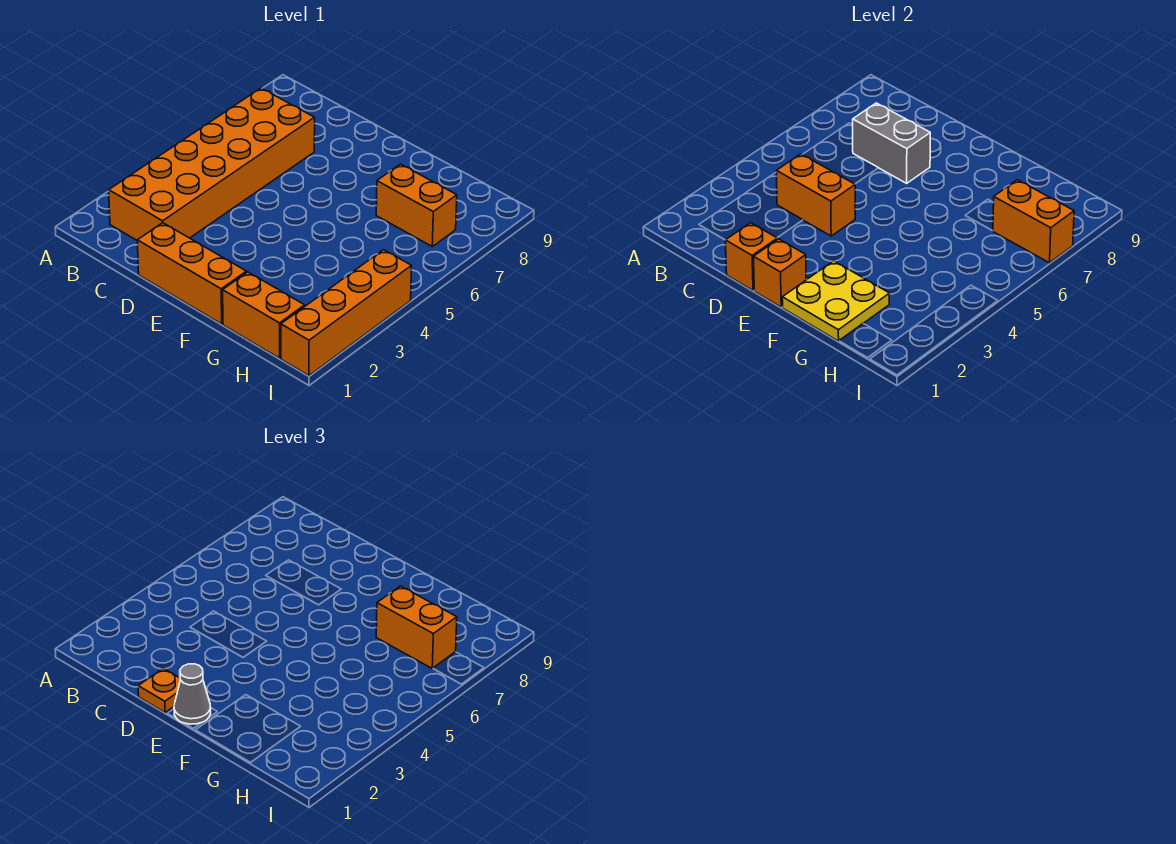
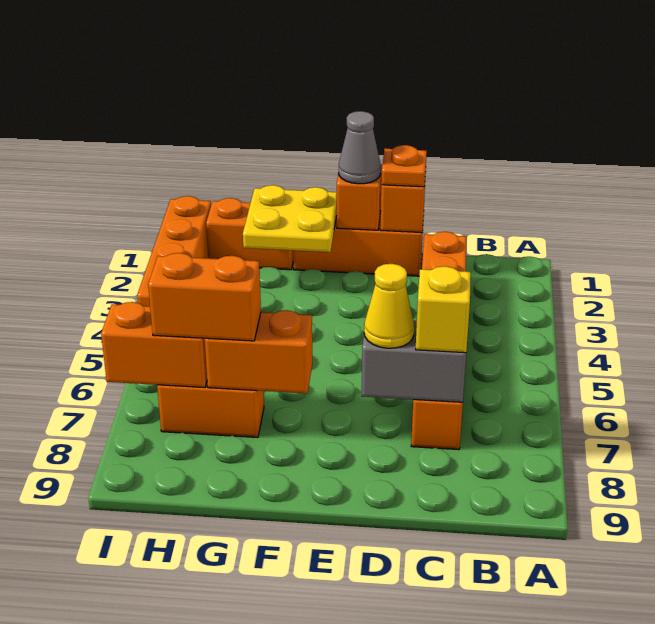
orange brick B2:C7 level 1 -> orange brick C2:C7 level 1
orange brick C4:D4 level 2 -> orange brick F7:G7 level 2
none -> yellow brick C7 level 3
none -> yellow cone D7 level 3

